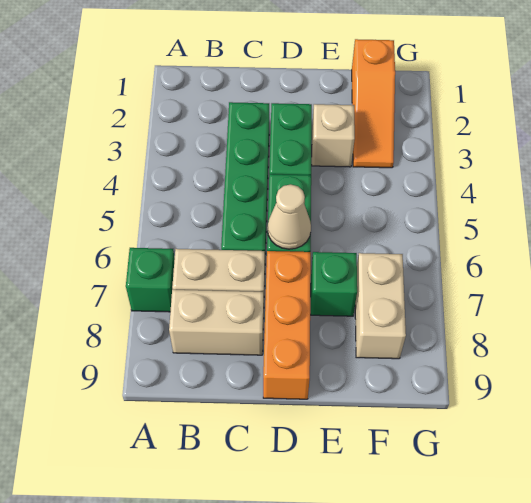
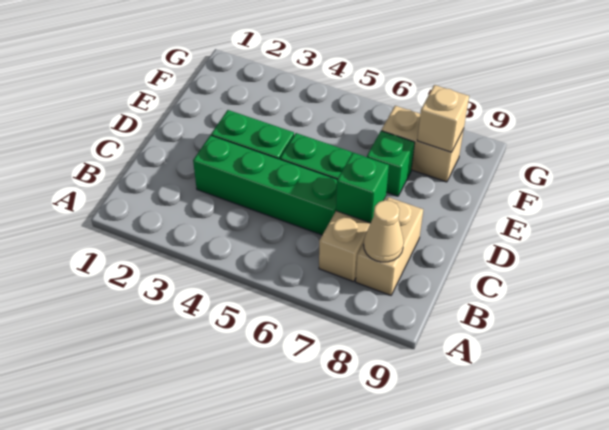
green brick A7 level 1 -> green brick C7 level 2
tan cone D6 level 2 -> tan cone B8 level 2
orange brick D7:D9 level 1 -> none
tan brick E3 level 1 -> tan brick F8 level 2
orange slope F1:F3 level 1 top 1 -> none

